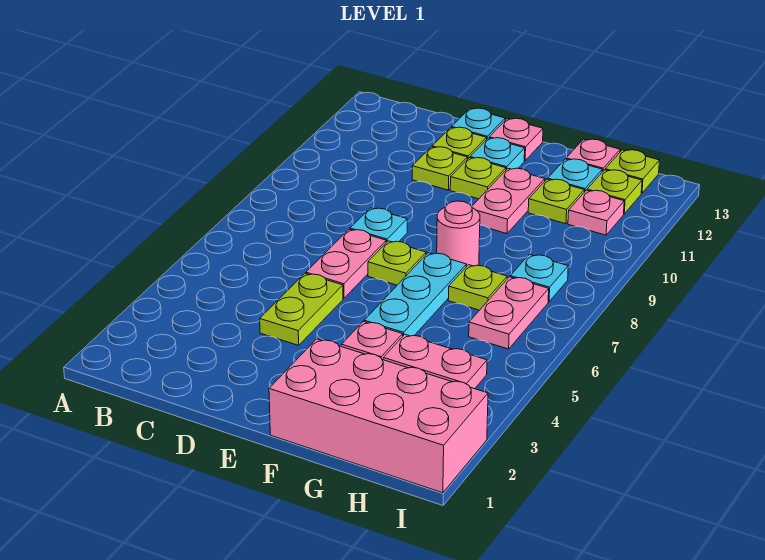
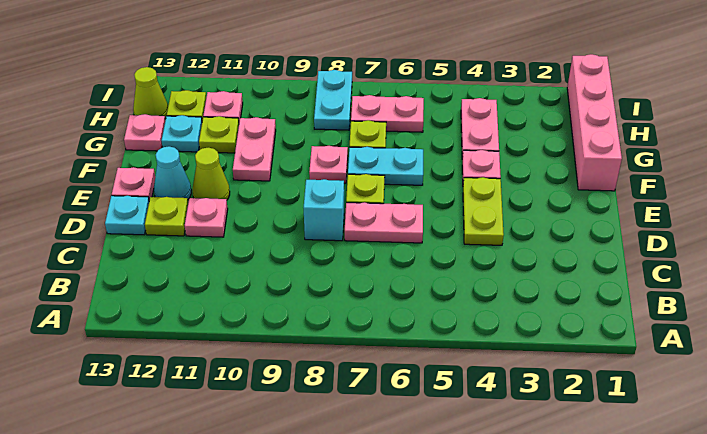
lime plate D4:D5 level 1 -> lime plate D4:E4 level 1
cyan plate D8 level 1 -> cyan brick D8 level 1
lime plate D11 level 1 -> pink plate D11 level 1
lime plate E11 level 1 -> lime cone E11 level 1
cyan plate E12 level 1 -> cyan cone E12 level 1
pink brick F1:I2 level 1 -> pink brick F1:I1 level 1
cyan plate F5:F7 level 1 -> cyan plate F6:F7 level 1
pink round brick F8 level 1 -> pink plate F8 level 1
pink plate F10:F11 level 1 -> pink plate F10:G10 level 1
cyan plate H8 level 1 -> cyan plate H8:I8 level 1
lime plate H13 level 1 -> lime cone H13 level 1

